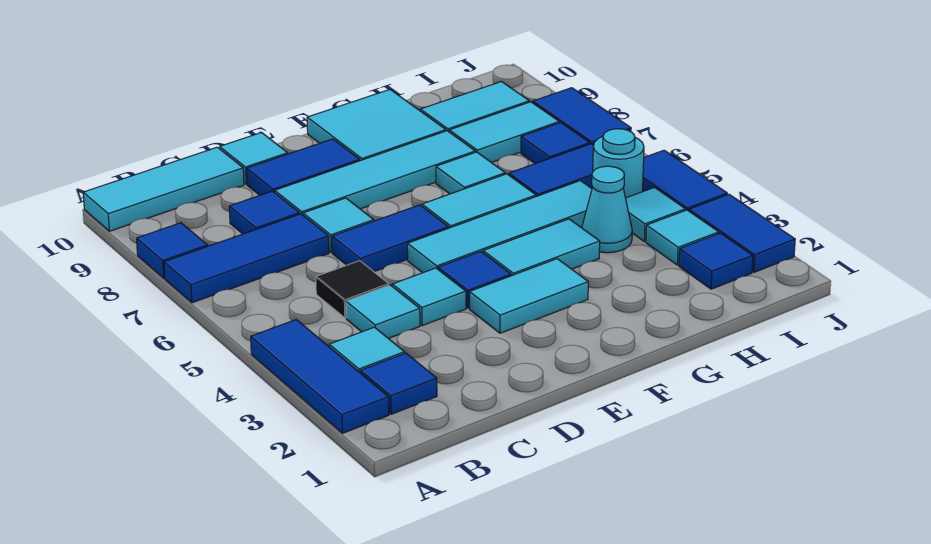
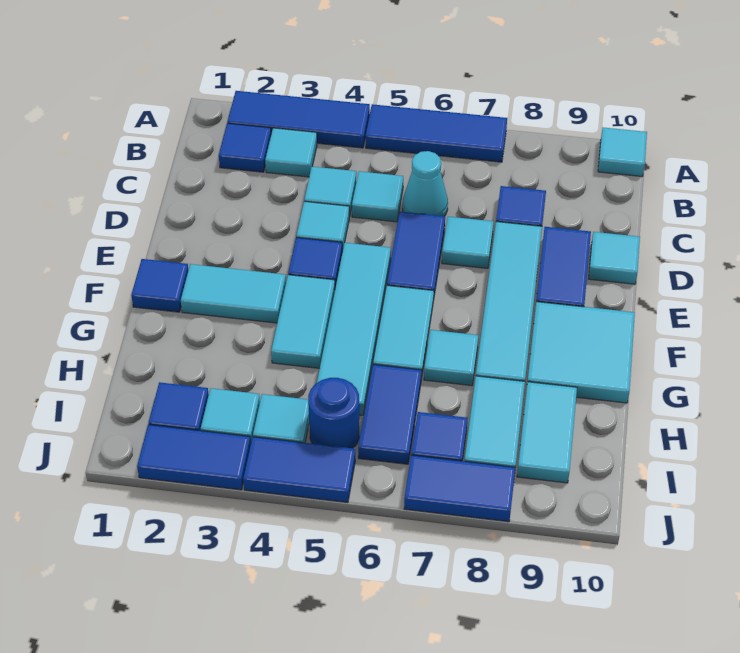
blue tile A7:C7 level 1 -> blue tile A5:A7 level 1
blue tile A8 level 1 -> blue tile F1 level 1
cyan tile A10:C10 level 1 -> cyan tile A10 level 1
black tile C5 level 1 -> cyan tile C5 level 1
cyan tile E3:F3 level 1 -> cyan tile F2:F3 level 1
cyan cone H4 level 1 -> cyan cone C6 level 1
cyan round brick I5 level 1 -> blue round brick I5 level 1

